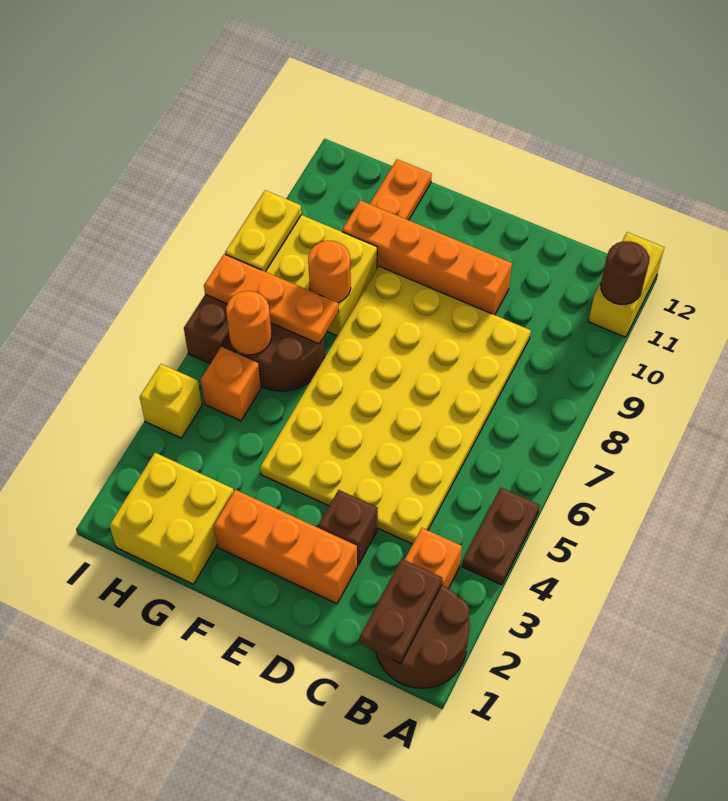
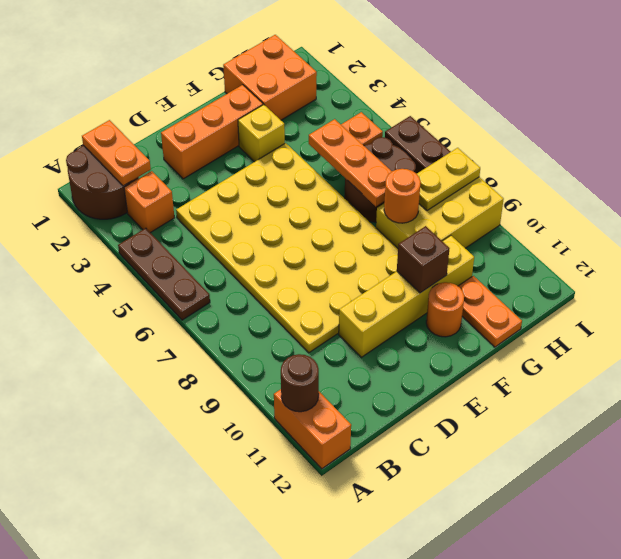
brown plate A4:A5 level 1 -> brown plate A4:A6 level 1
yellow brick A11:A12 level 1 -> orange brick A11:A12 level 1
brown plate B1:B2 level 2 -> orange plate B1:B2 level 2
brown brick D3 level 1 -> brown brick F10 level 2
orange brick D10:G10 level 1 -> yellow brick D10:G10 level 1
yellow brick G1:H2 level 1 -> orange brick G1:H2 level 1
orange plate G7:I7 level 2 -> orange plate G5:G7 level 2
orange round brick H6 level 2 -> orange round brick F11 level 1
yellow brick I4 level 1 -> yellow brick F3 level 1
yellow plate I8:I9 level 2 -> yellow plate H8:I8 level 2

